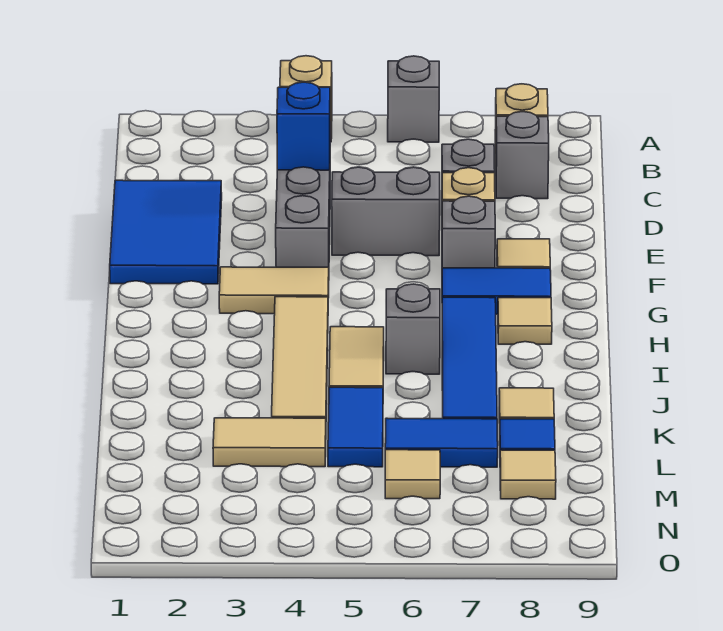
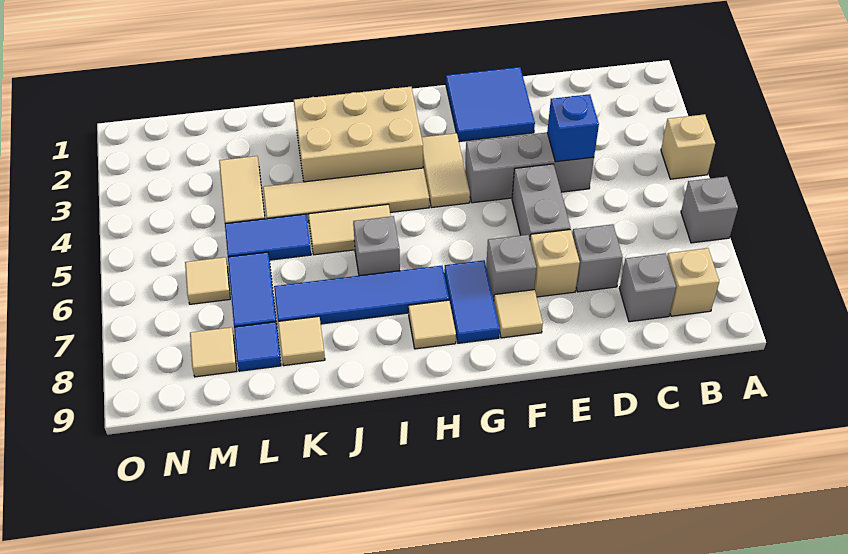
blue tile D1:F2 level 1 -> blue tile E1:F2 level 1
none -> tan brick H2:J3 level 1

